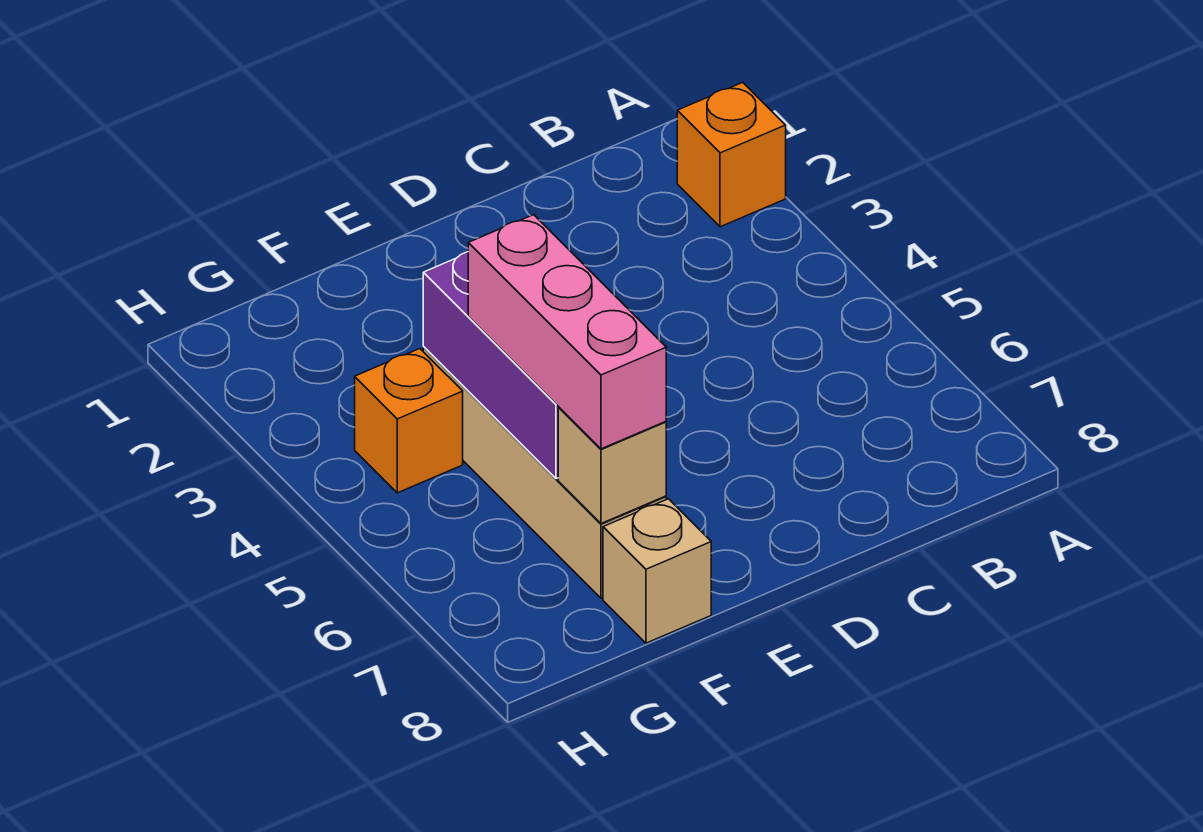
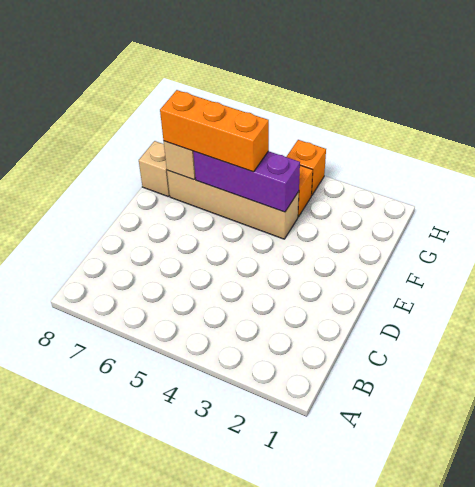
orange brick A2 level 1 -> orange brick H4 level 1
pink brick F5:F7 level 3 -> orange brick F5:F7 level 3

